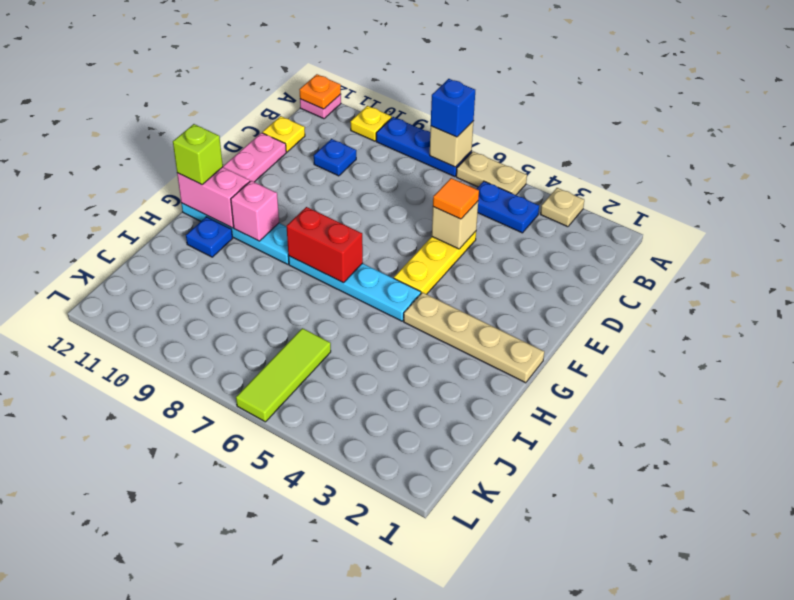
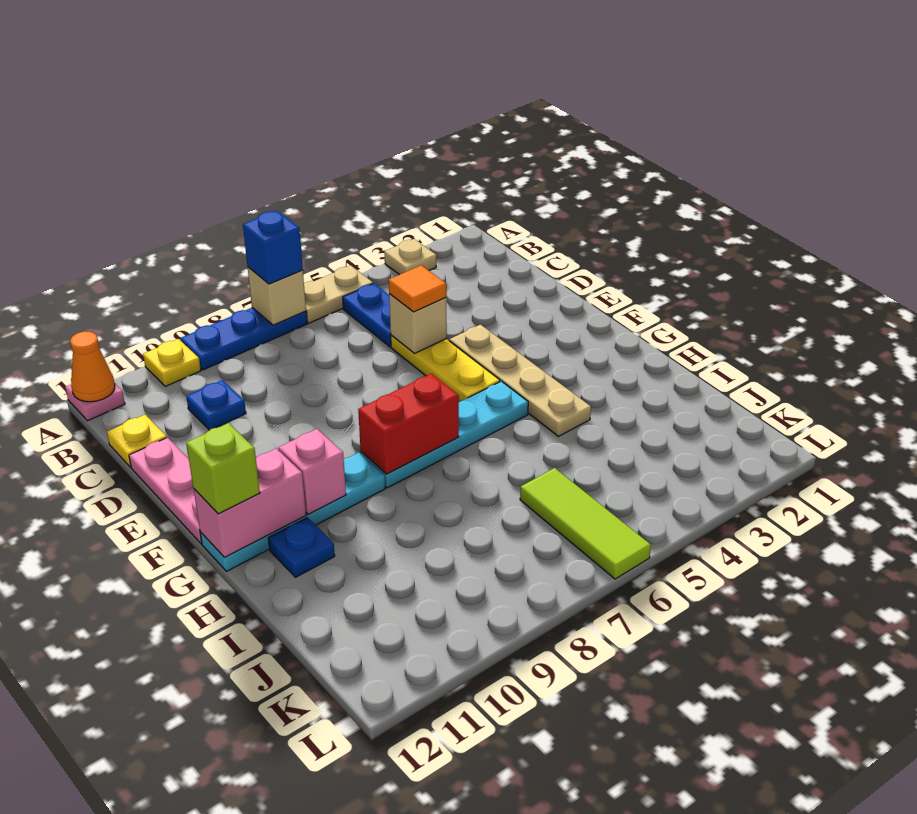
orange plate A12 level 2 -> orange cone A12 level 2
blue plate B4:B5 level 1 -> blue plate B5:C5 level 1
tan plate G1:G4 level 1 -> tan plate E4:H4 level 1

